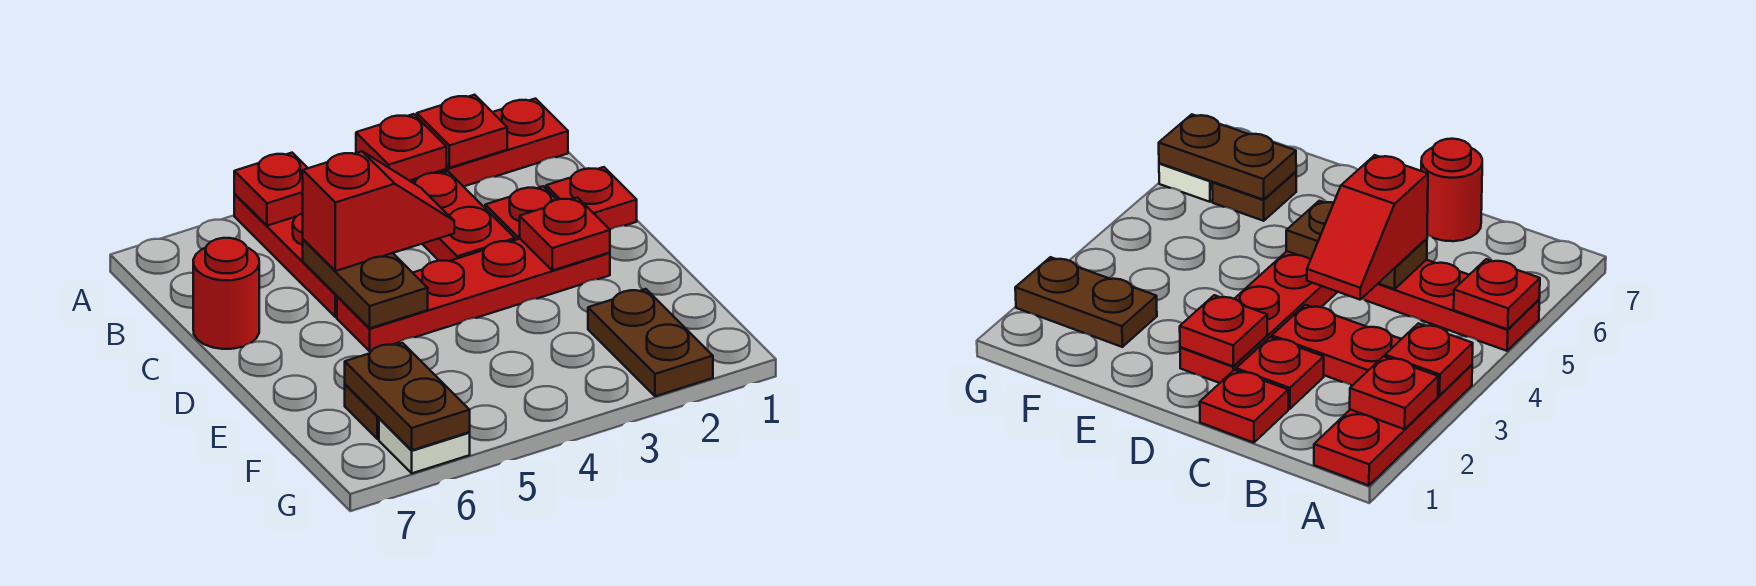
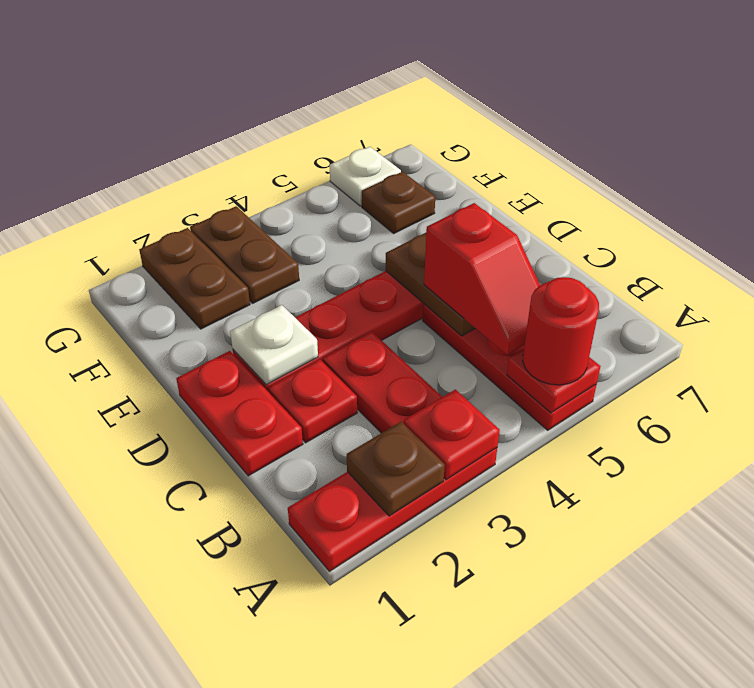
red plate A2 level 2 -> brown plate A2 level 2
red plate C1 level 1 -> red plate C1:D1 level 1
red slope C4:C5 level 3 top 5 -> red slope B5:C5 level 3 top C
red round brick C7 level 1 -> red round brick A5 level 3
red plate D2 level 2 -> white plate D2 level 2
brown plate F6:G6 level 2 -> brown plate F3:G3 level 1

